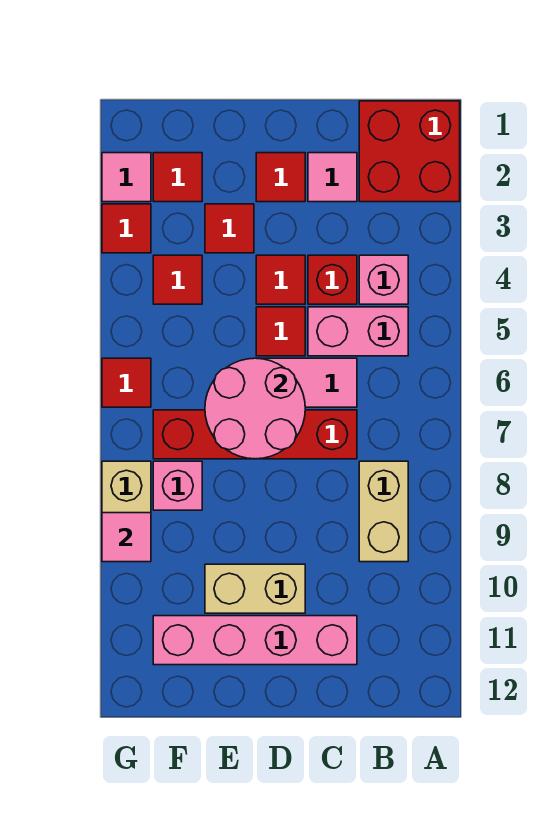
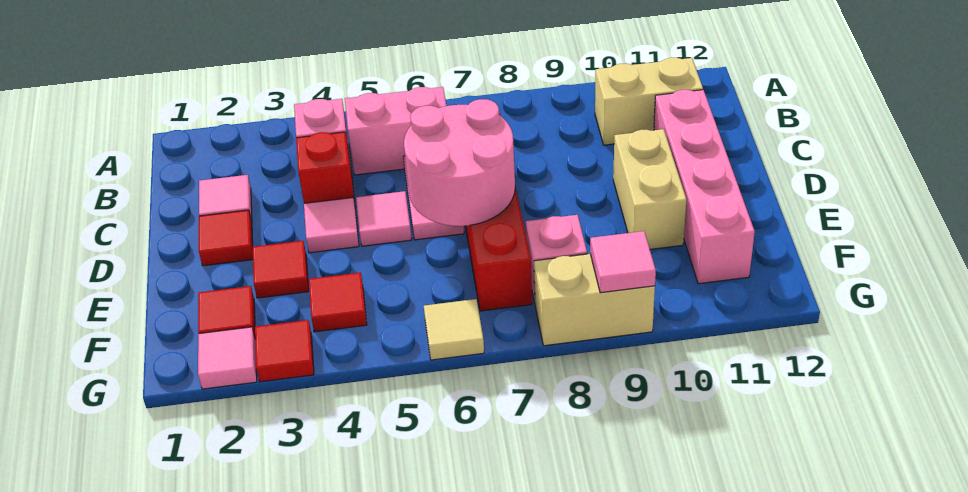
red brick A1:B2 level 1 -> none
pink brick B5:C5 level 1 -> pink brick B5:B6 level 1
tan brick B8:B9 level 1 -> tan brick B10:B11 level 1
red tile D4 level 1 -> pink tile D4 level 1
red tile D5 level 1 -> pink tile D5 level 1
red tile G6 level 1 -> tan tile G6 level 1

